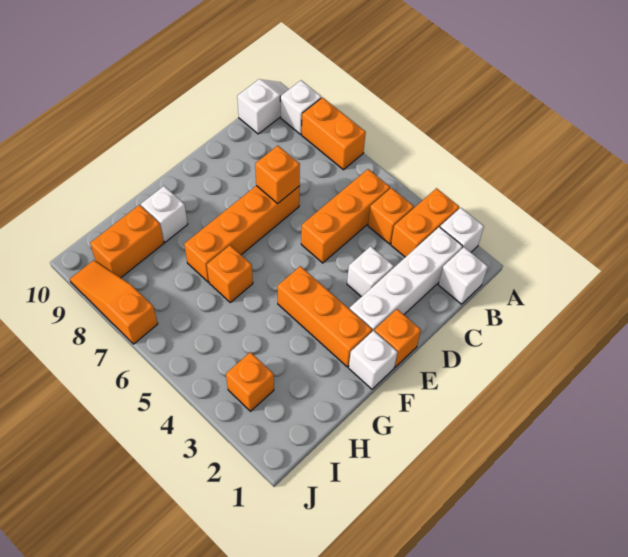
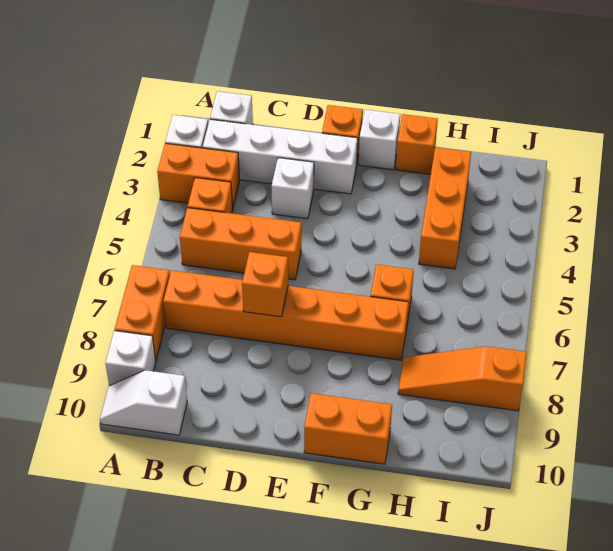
orange brick D7:G7 level 1 -> orange brick B7:G7 level 1
orange brick F2:F4 level 1 -> orange brick H2:H4 level 1
white brick G9 level 1 -> none
orange brick H9:I9 level 1 -> orange brick F10:G10 level 1
orange brick I3 level 1 -> orange brick G1 level 1
orange slope J7:J9 level 1 top 7 -> orange slope H8:J8 level 1 top J

